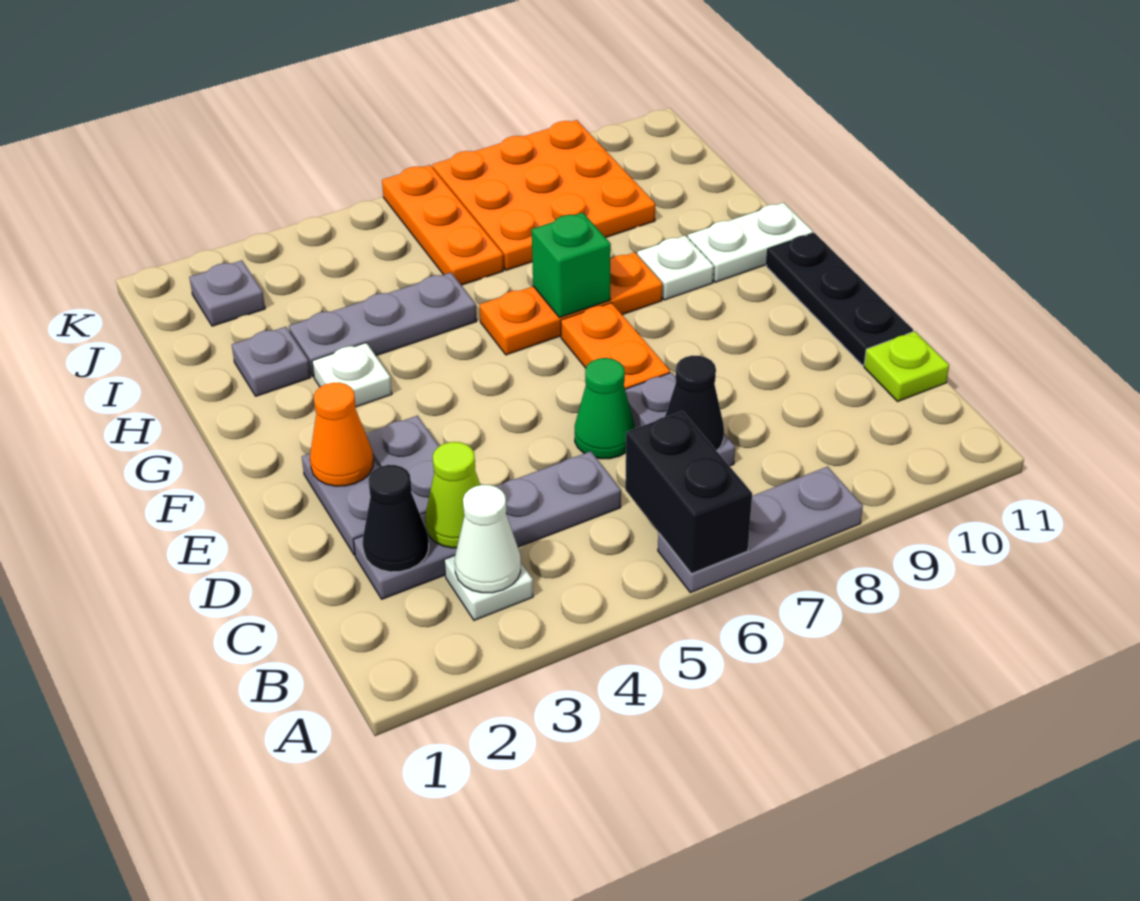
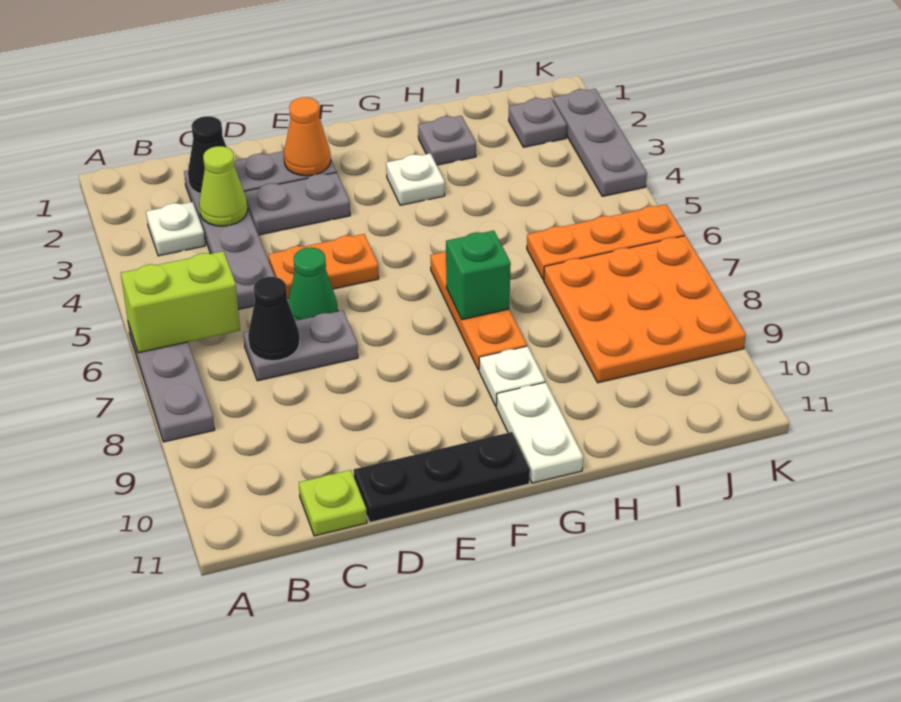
black brick A6:B6 level 2 -> lime brick A6:B6 level 2
white cone B3 level 2 -> none
orange plate E7:F7 level 1 -> orange plate D5:E5 level 1
grey plate H3:H5 level 1 -> grey plate K2:K4 level 1

